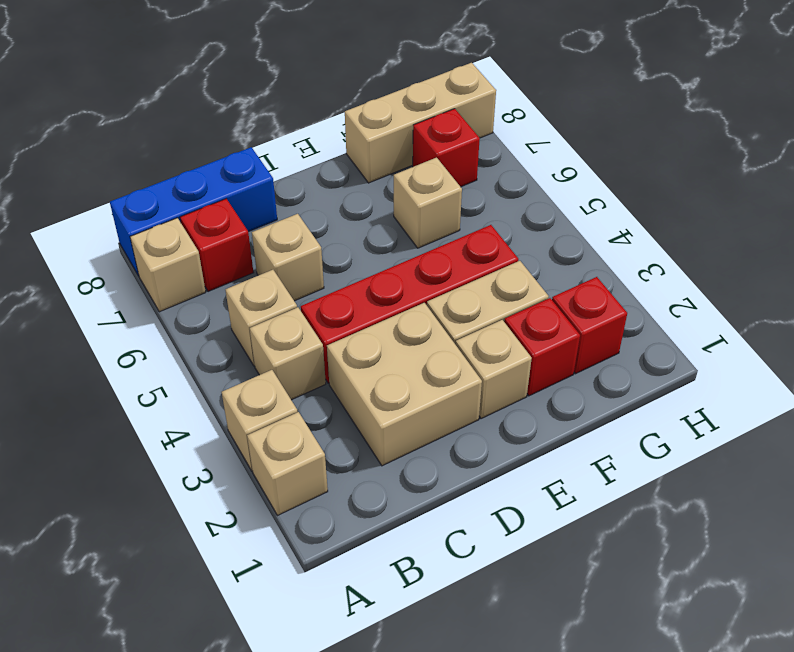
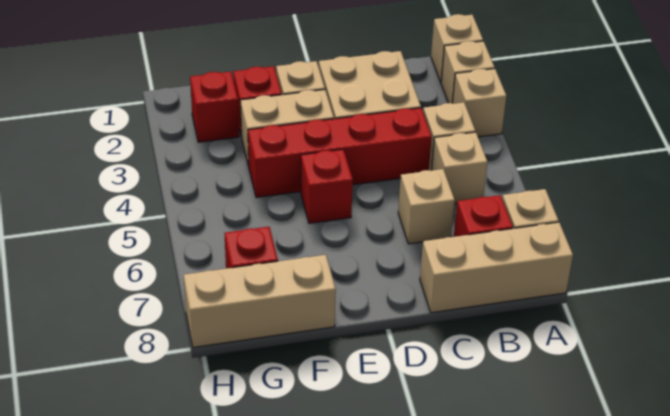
blue brick A8:C8 level 1 -> tan brick A8:C8 level 1
none -> red brick E5 level 1
tan brick F6 level 1 -> tan brick A1 level 1

